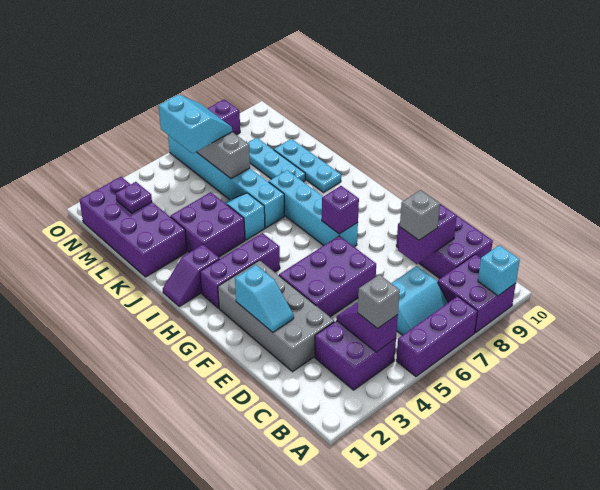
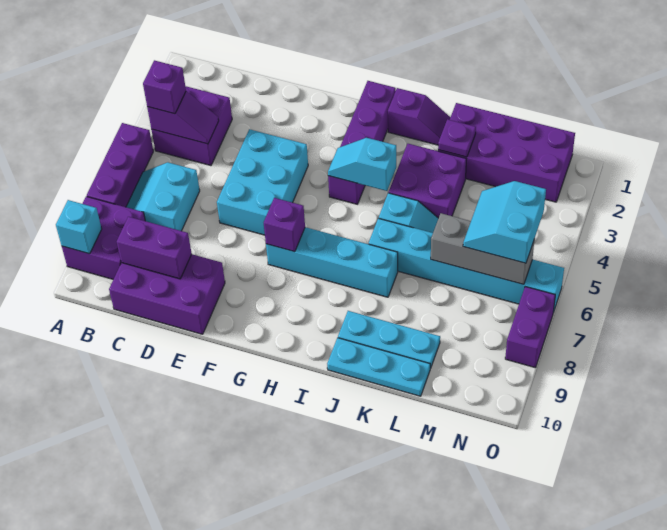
grey brick B4 level 3 -> purple brick B4 level 3
grey brick D2:G3 level 1 -> none
purple brick D8:D9 level 2 -> purple brick C9:D9 level 2
grey brick D8 level 3 -> none
cyan slope E2:F2 level 2 top F -> cyan slope H4:I4 level 2 top I
purple brick E4:F6 level 1 -> cyan brick E4:F6 level 1
purple brick H2:H4 level 1 -> purple brick H1:H4 level 1
purple slope I1:I2 level 1 top 2 -> purple slope I1:J1 level 1 top I
cyan plate K8:M8 level 1 -> cyan plate J10:L10 level 1
purple plate M2 level 2 -> purple plate K2 level 2
cyan slope M5:N6 level 3 top 5 -> cyan slope M5:N6 level 3 top N

